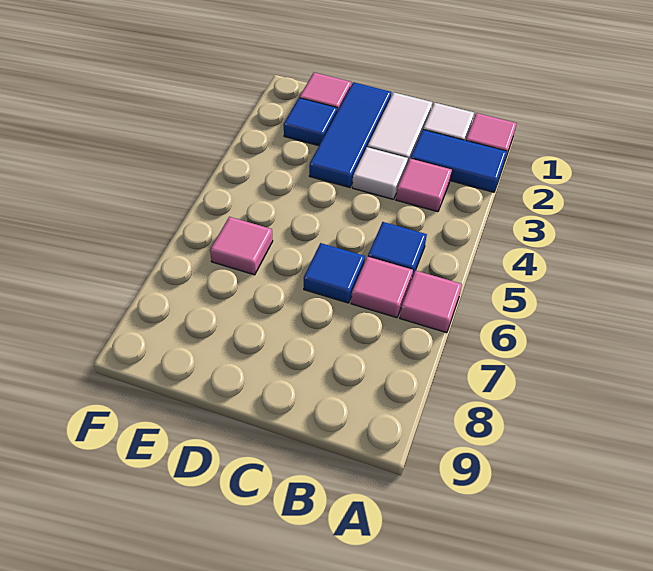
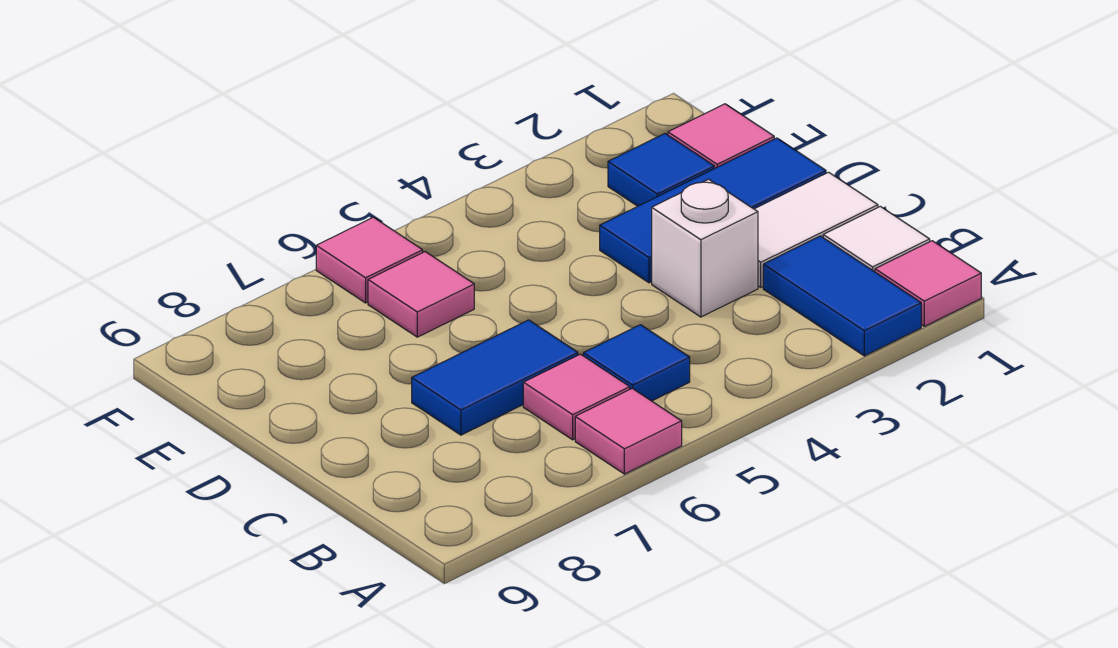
pink tile B3 level 1 -> pink tile F6 level 1
white tile C3 level 1 -> white brick C3 level 1
blue tile C6 level 1 -> blue tile C6:C7 level 1

